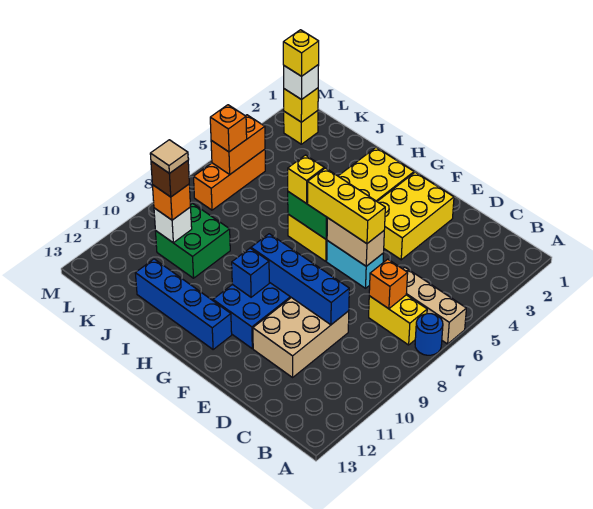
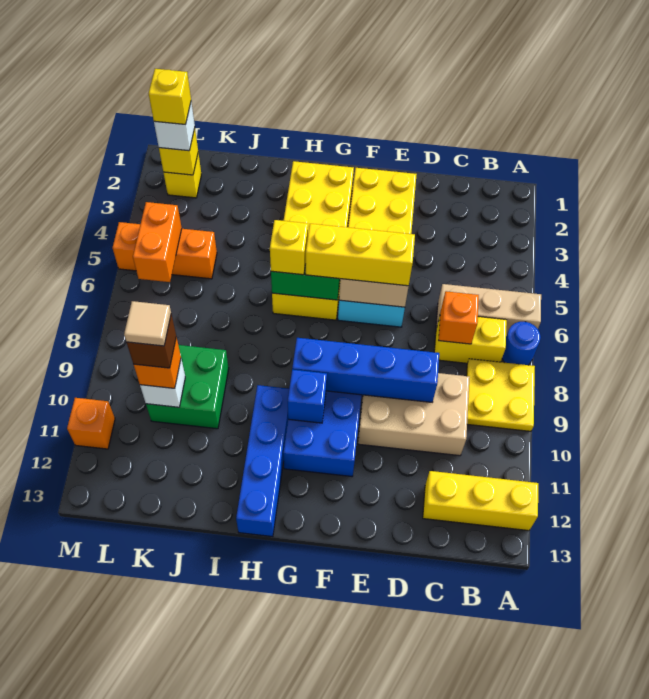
none -> yellow plate A8:B9 level 1
none -> yellow brick A12:C12 level 1
tan brick D9:E11 level 1 -> tan brick C9:E10 level 1
blue brick G12:J12 level 1 -> blue brick H10:H13 level 1
orange brick L5:L7 level 1 -> orange brick K5:M5 level 1
orange brick L6 level 3 -> orange brick M11 level 1

